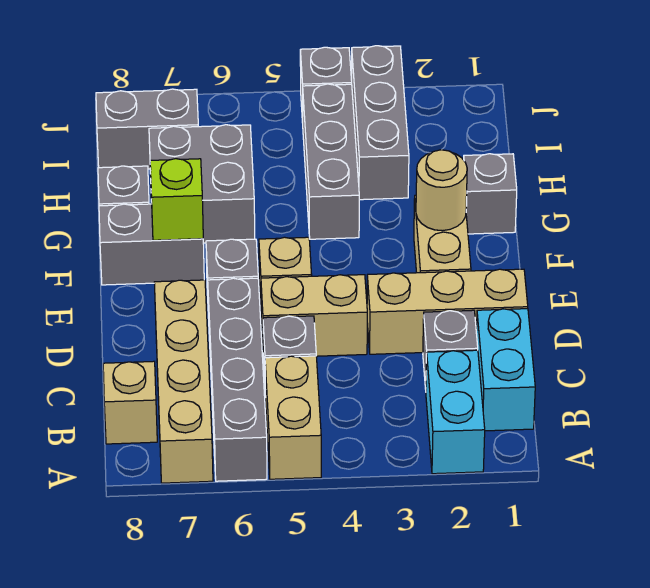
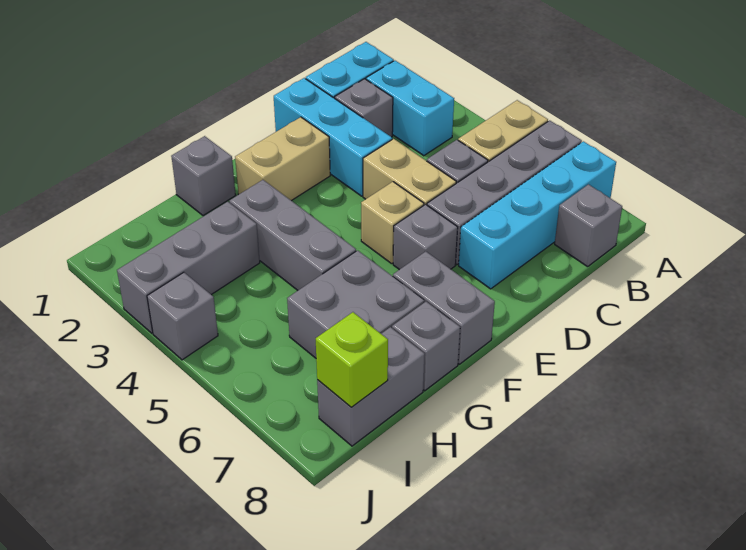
cyan brick A2:B2 level 1 -> cyan brick B2:B3 level 1
tan brick A7:D7 level 1 -> cyan brick A7:D7 level 1
tan brick B8 level 1 -> grey brick B8 level 1
tan brick D1:D3 level 1 -> cyan brick D1:D3 level 1
tan round brick F2 level 2 -> none
lime brick F7 level 2 -> lime brick I8 level 2
grey brick G4:I4 level 1 -> grey brick G3:G5 level 1
grey brick I7:I8 level 1 -> grey brick H8:I8 level 1

